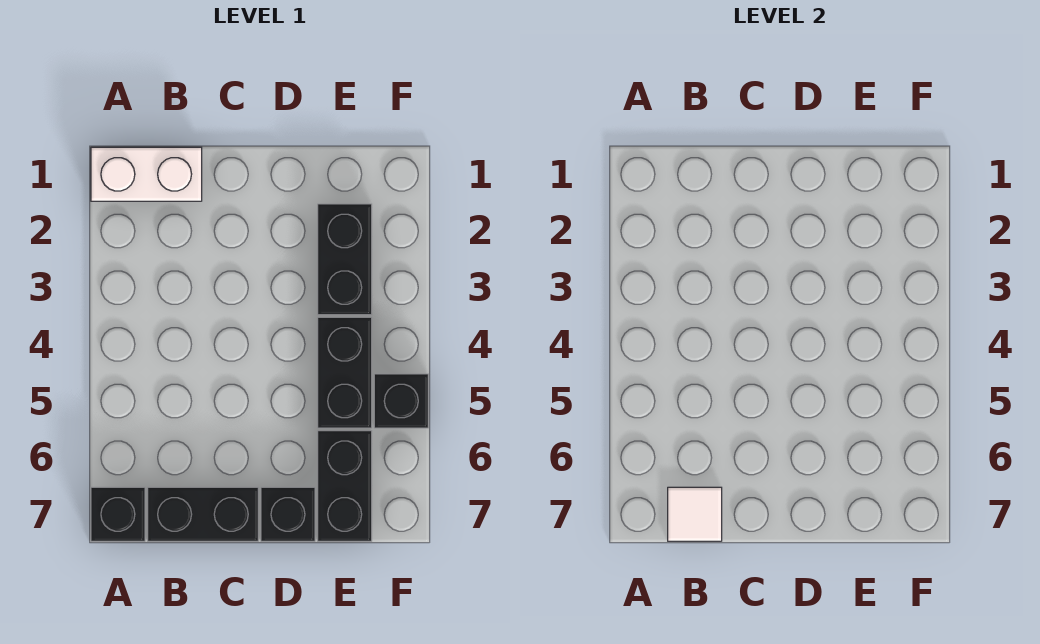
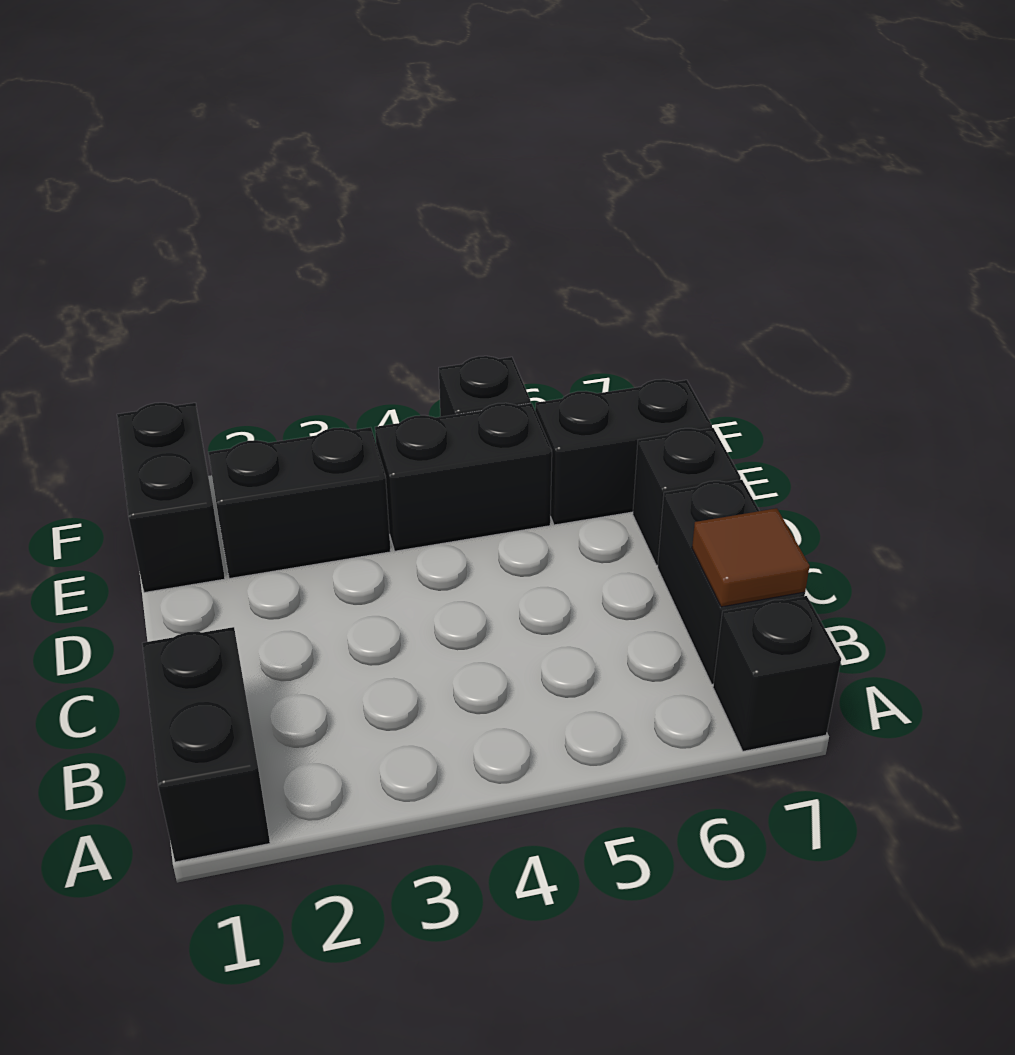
white brick A1:B1 level 1 -> black brick A1:B1 level 1
white tile B7 level 2 -> brown tile B7 level 2
none -> black brick E1:F1 level 1

